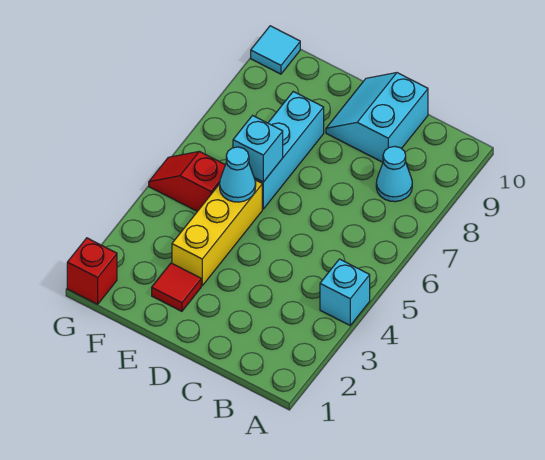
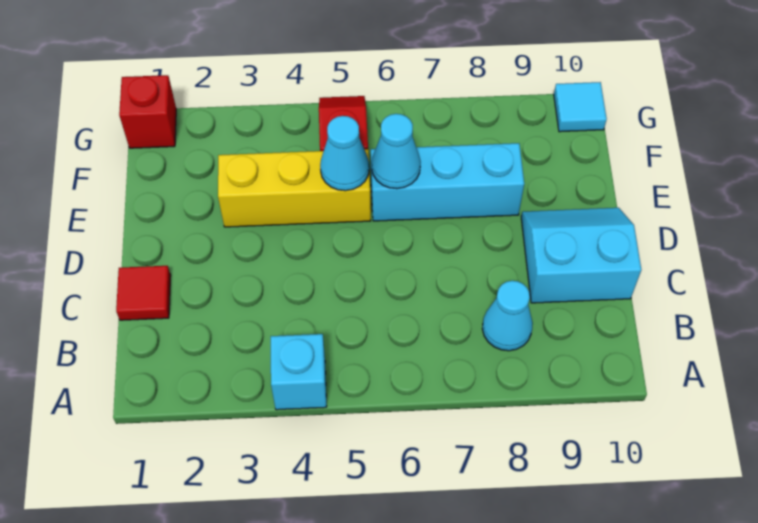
red tile E2 level 1 -> red tile C1 level 1
cyan brick E6 level 2 -> cyan cone E6 level 2

